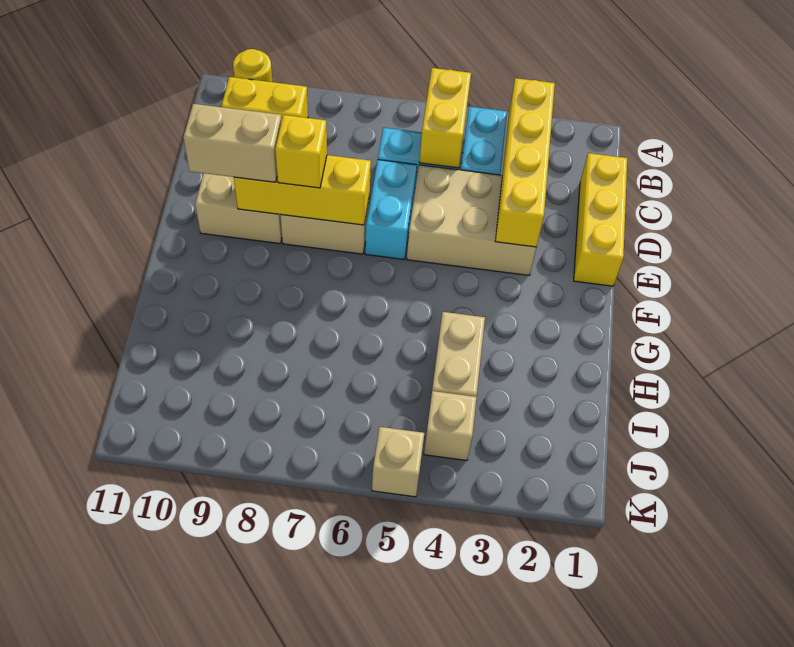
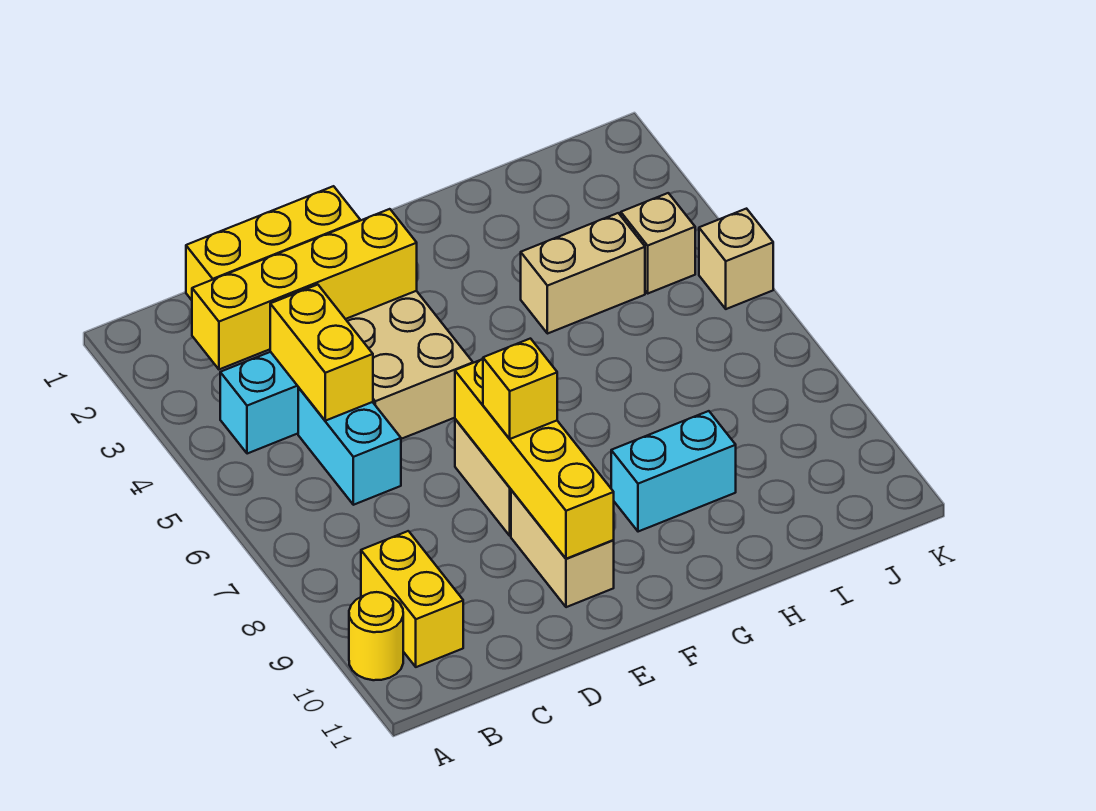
yellow brick B5:C5 level 2 -> yellow brick C4:C5 level 2
cyan brick D6:E6 level 1 -> cyan brick G9:H9 level 1
yellow brick E7:E9 level 2 -> yellow brick E7:E10 level 2
tan brick E9:E10 level 3 -> none

